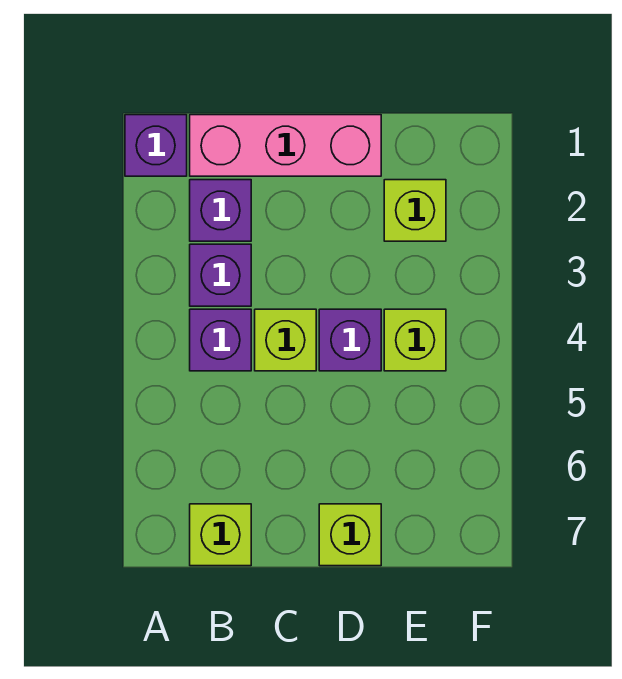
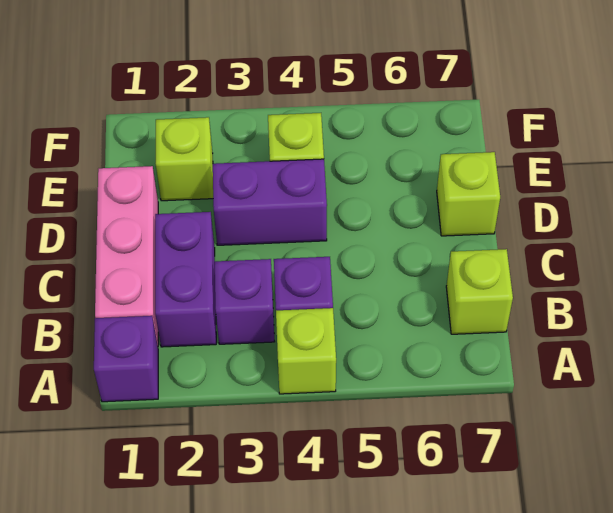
purple brick B2 level 1 -> purple brick B2:C2 level 1
lime brick C4 level 1 -> lime brick A4 level 1
purple brick D4 level 1 -> purple brick D3:D4 level 1

